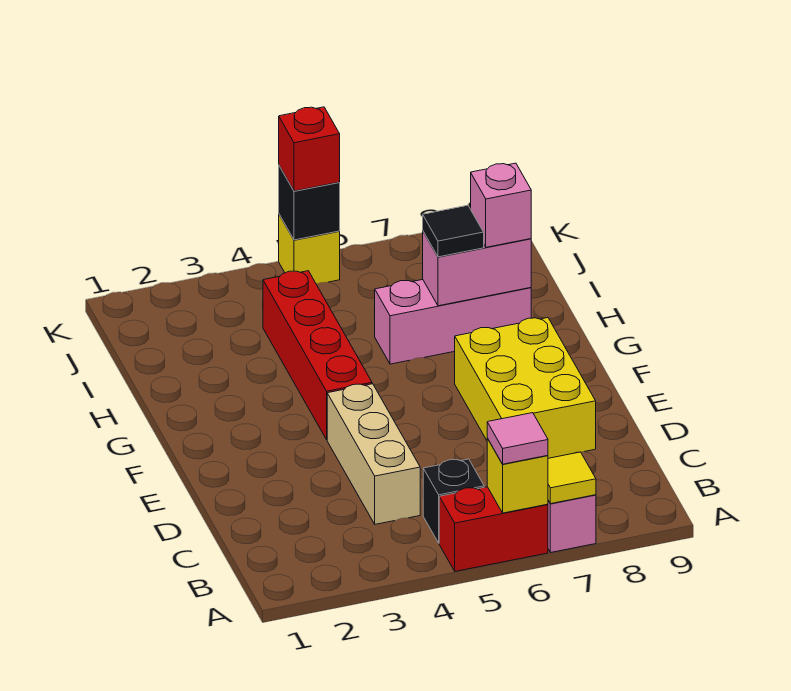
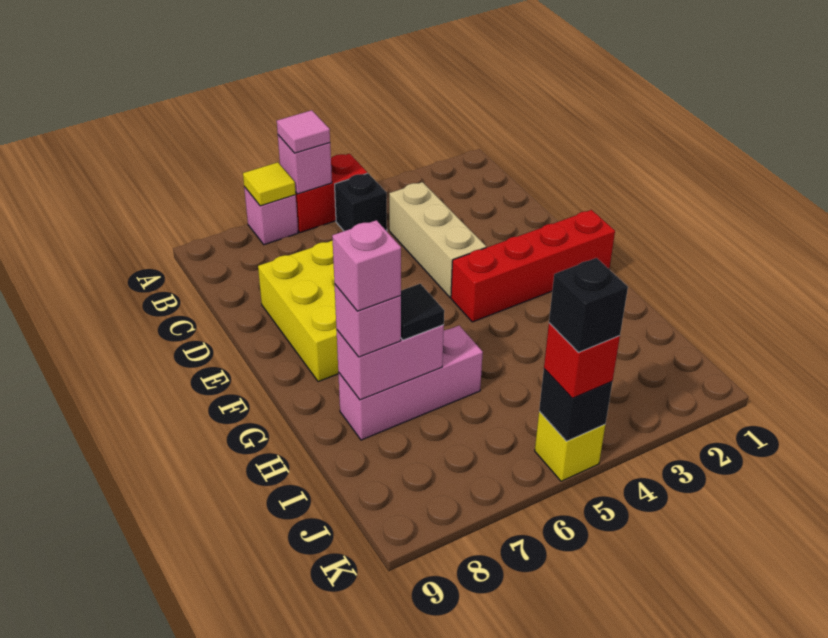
yellow brick A6 level 2 -> pink brick A6 level 2
red brick F4:I4 level 1 -> red brick F1:F4 level 1
none -> pink brick H8 level 4
none -> black brick K5 level 4

